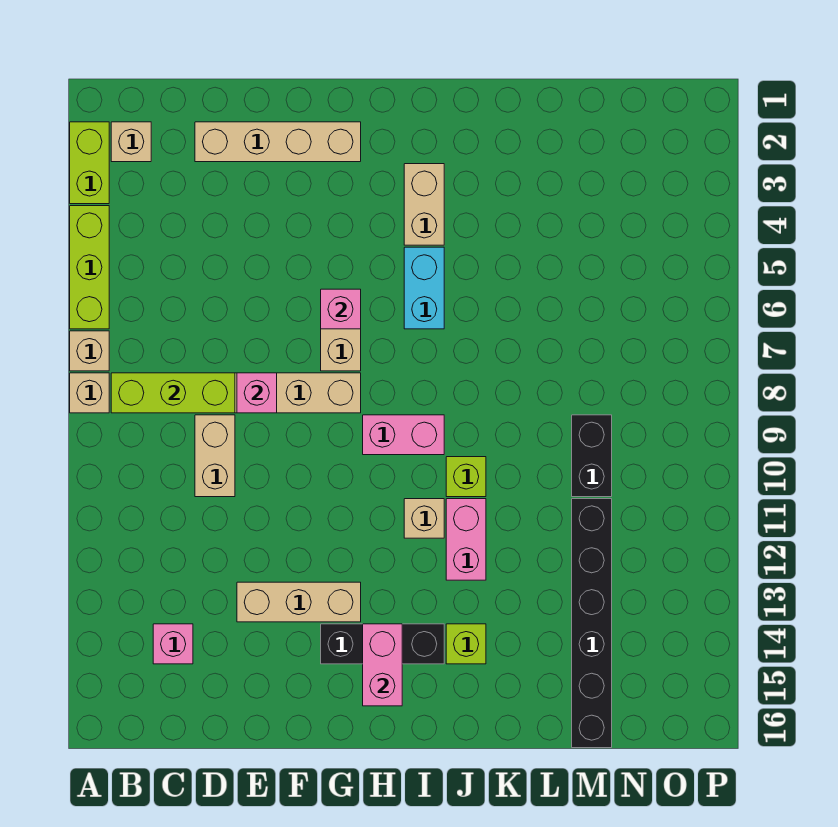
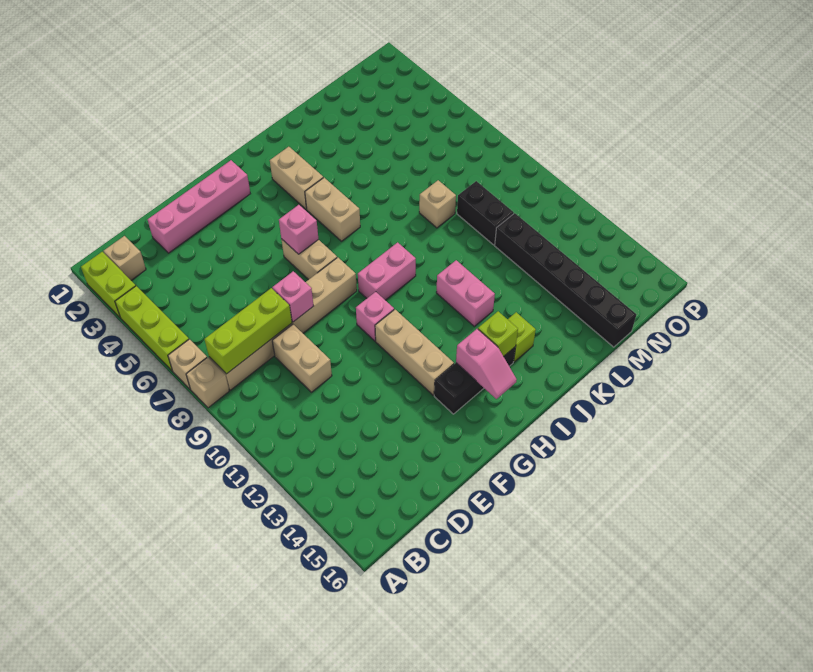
pink brick C14 level 1 -> pink brick G10 level 1
tan brick D2:G2 level 1 -> pink brick D2:G2 level 1
tan brick E13:G13 level 1 -> tan brick G11:G13 level 1
pink brick H14:H15 level 2 -> pink slope H14:H15 level 2 top 14
cyan brick I5:I6 level 1 -> tan brick I5:I6 level 1
tan brick I11 level 1 -> tan brick L8 level 1
lime brick J10 level 1 -> lime brick I14 level 2

